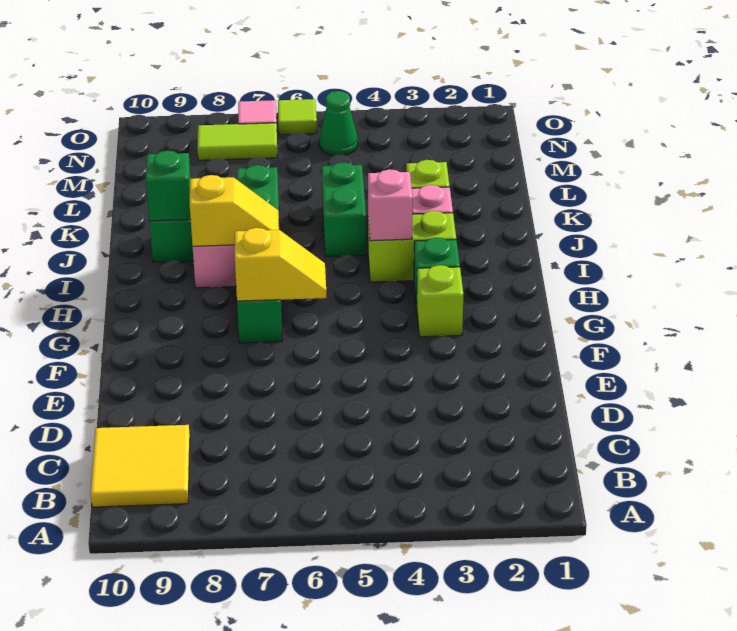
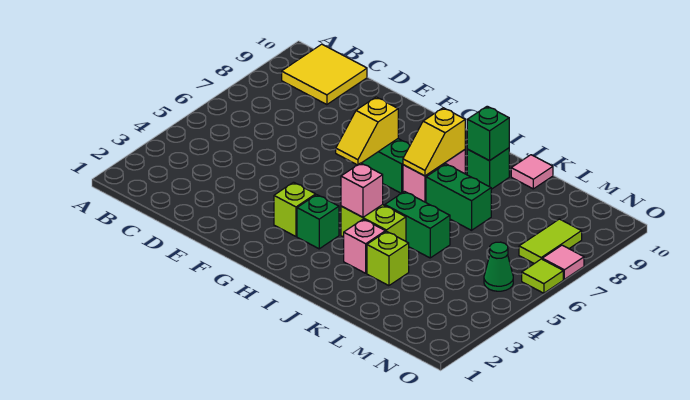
lime brick I3:I4 level 1 -> lime brick I4:J4 level 1
none -> pink tile K10 level 1

